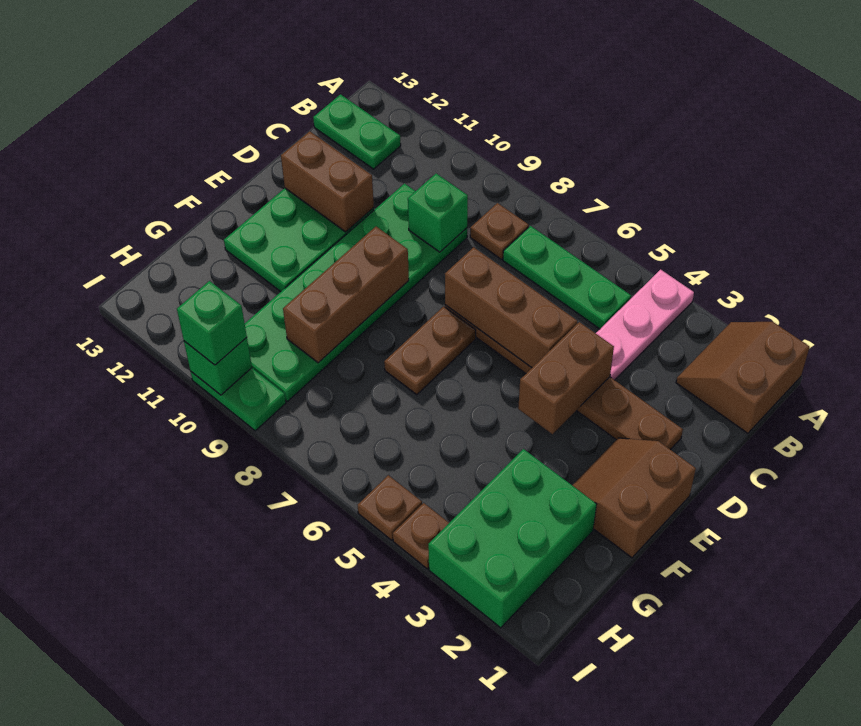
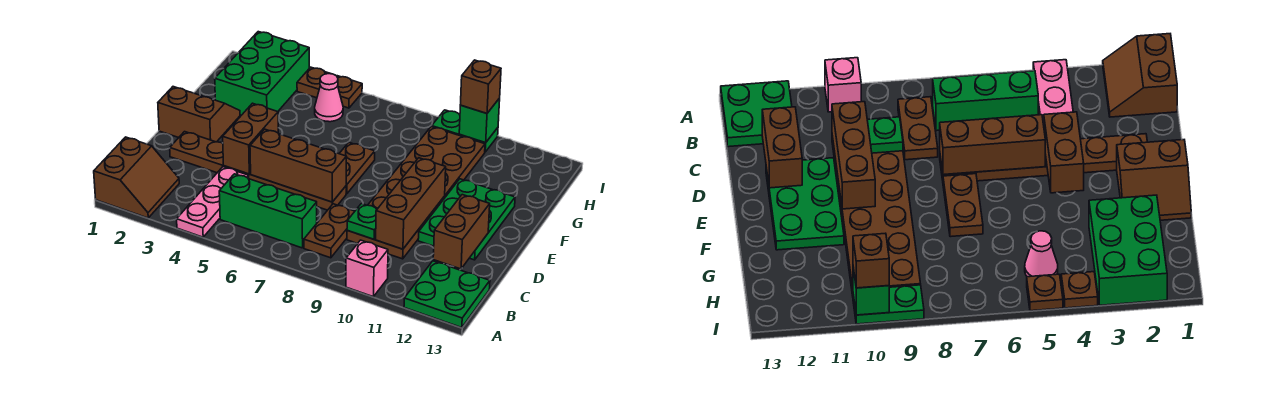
none -> pink brick A10 level 1
green plate B5:B7 level 1 -> green brick B5:B7 level 1
brown plate B8 level 1 -> brown plate B8:C8 level 1
green plate B12:B13 level 1 -> green plate A12:B13 level 1
green plate C9:H10 level 1 -> brown plate C9:H10 level 1
green brick C9 level 2 -> green plate C9 level 2
brown brick D11:D12 level 2 -> brown brick C12:D12 level 2
brown slope E1:F2 level 1 top 1 -> brown slope E1:F2 level 1 top E
brown brick E9:G9 level 2 -> brown brick C10:E10 level 2
none -> pink cone H5 level 1
green brick I10 level 3 -> brown brick I10 level 3

